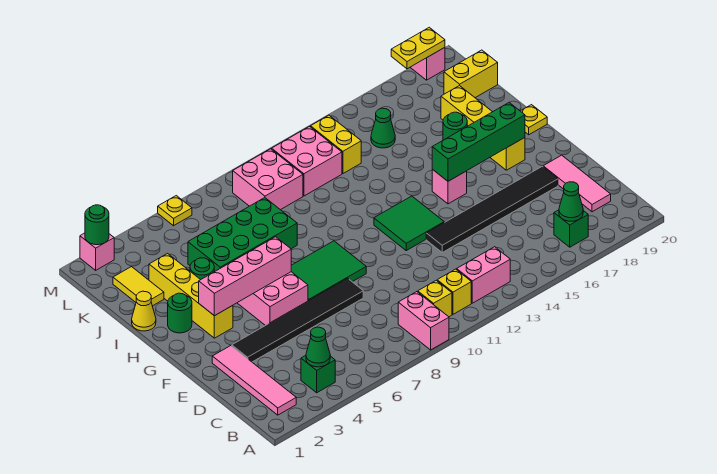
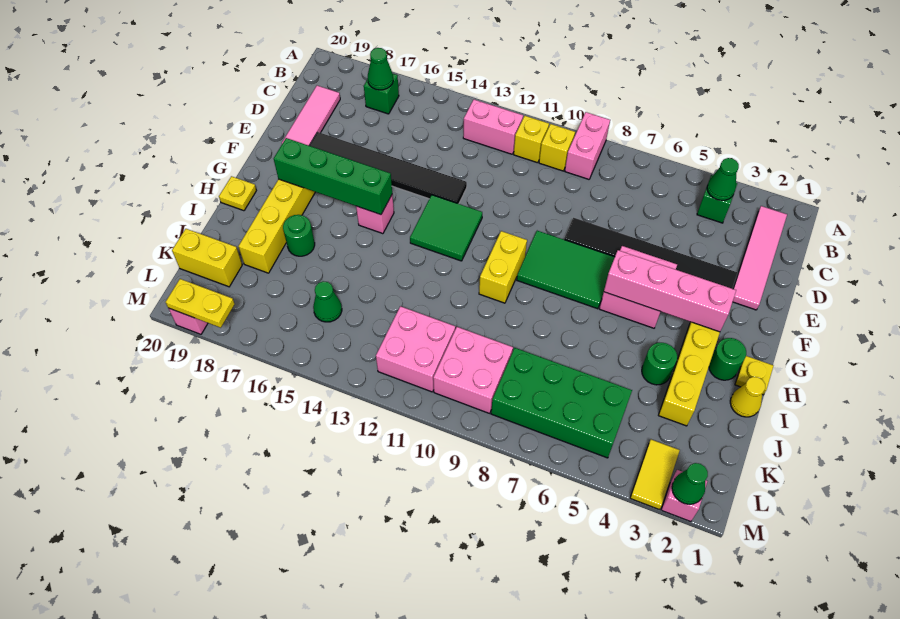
green brick I5:J8 level 1 -> green brick K5:L8 level 1
yellow tile J2:K2 level 1 -> yellow tile L3:M3 level 1
yellow brick K13:L13 level 1 -> yellow brick G10:H10 level 1
green round brick M2 level 2 -> green cone M2 level 2
yellow plate M6 level 1 -> yellow plate H1 level 1

